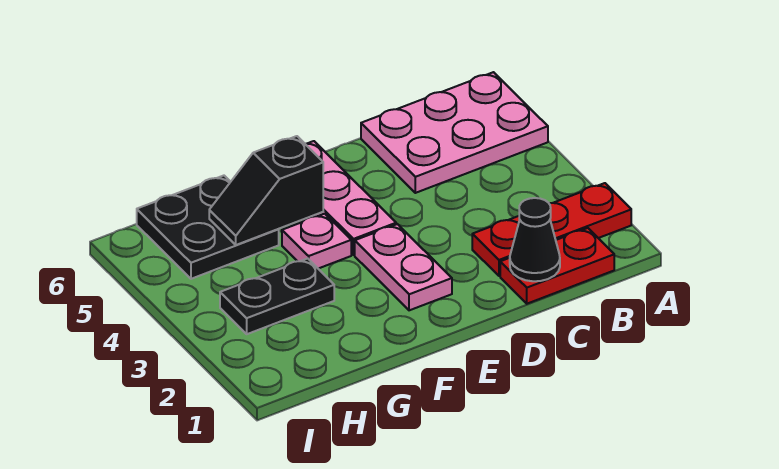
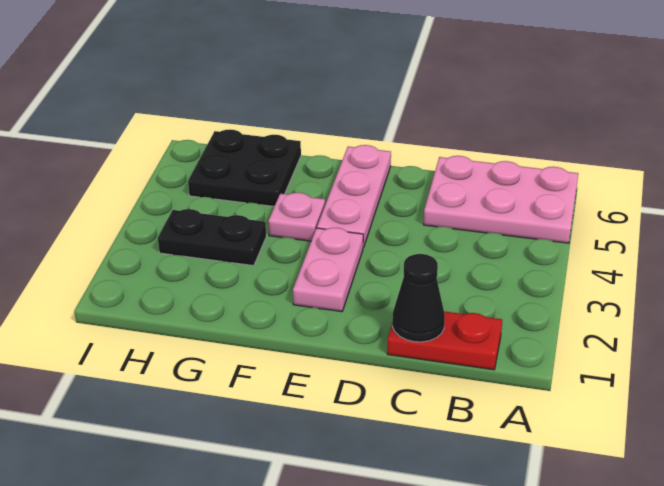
red plate A2:C2 level 1 -> none
black slope F5:G5 level 2 top F -> none

